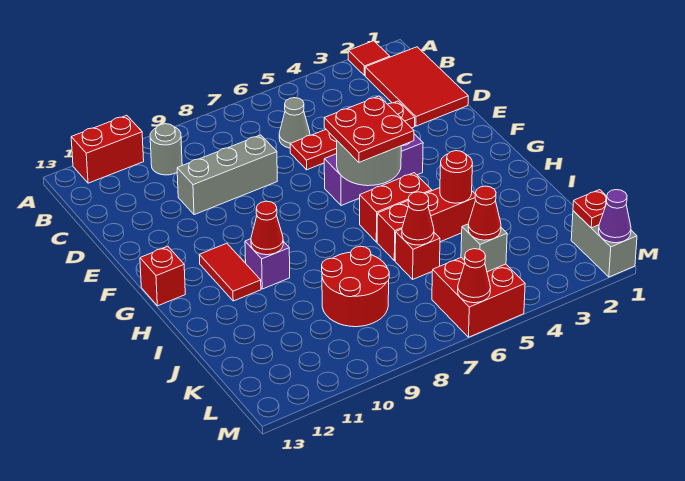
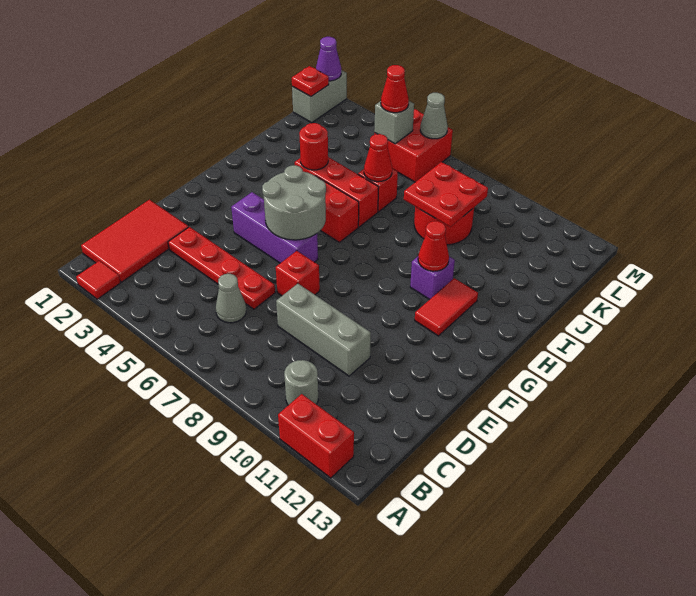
red plate F5:G6 level 3 -> red plate J8:K9 level 2
red brick G13 level 1 -> red brick E7 level 1
red cone M6 level 2 -> grey cone M6 level 2

